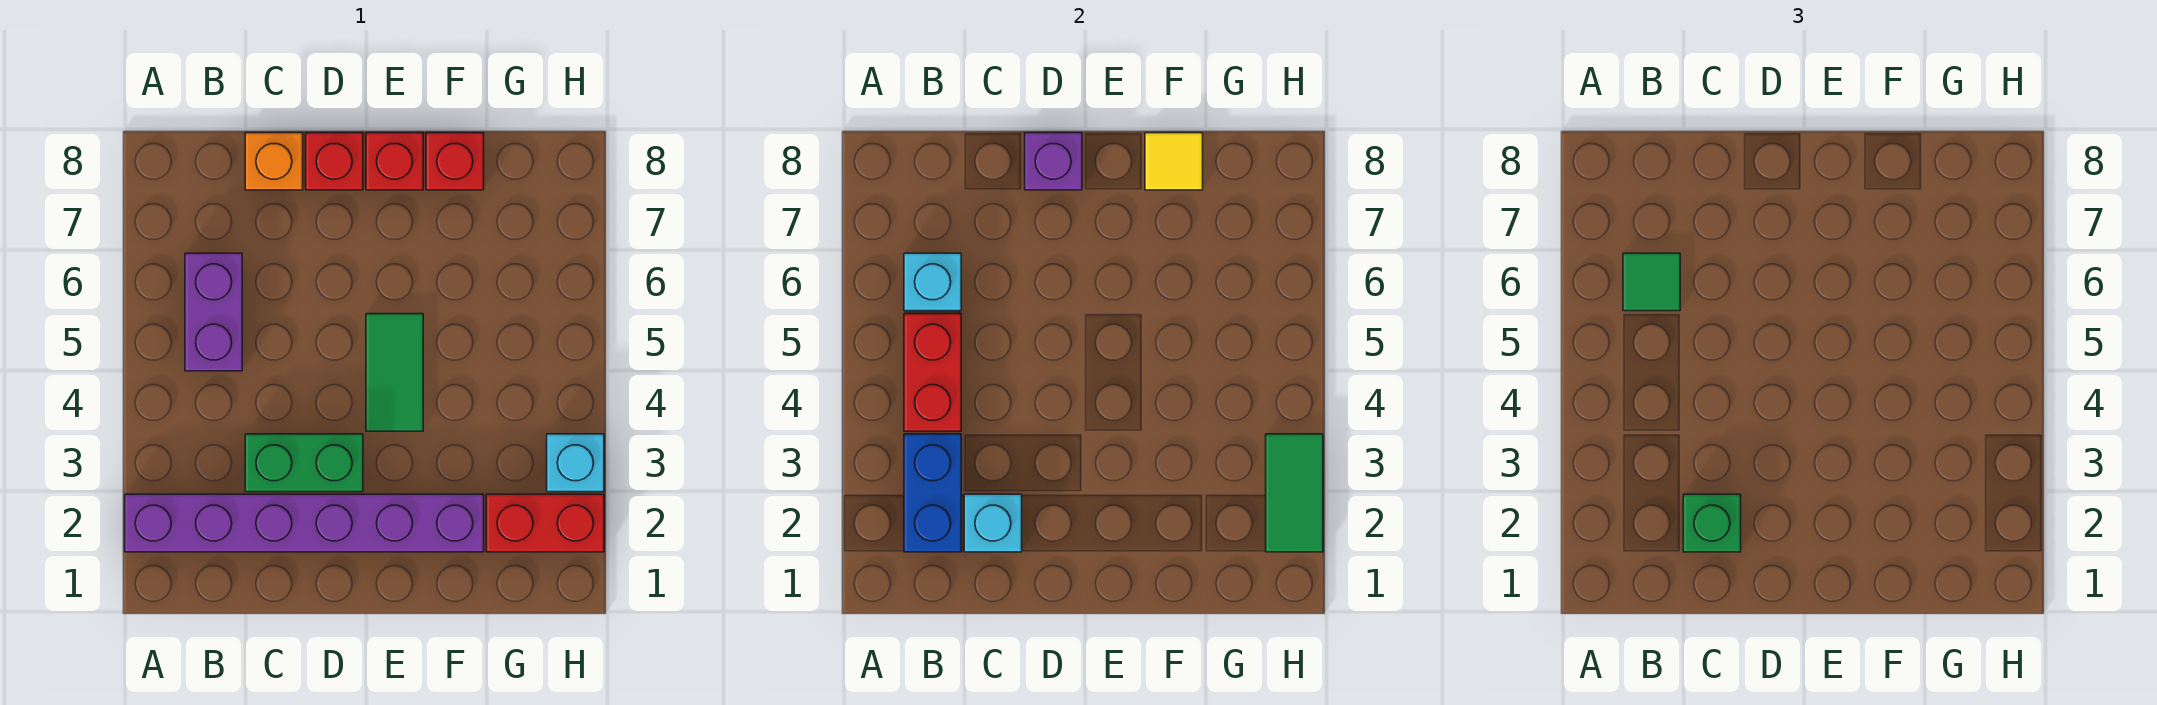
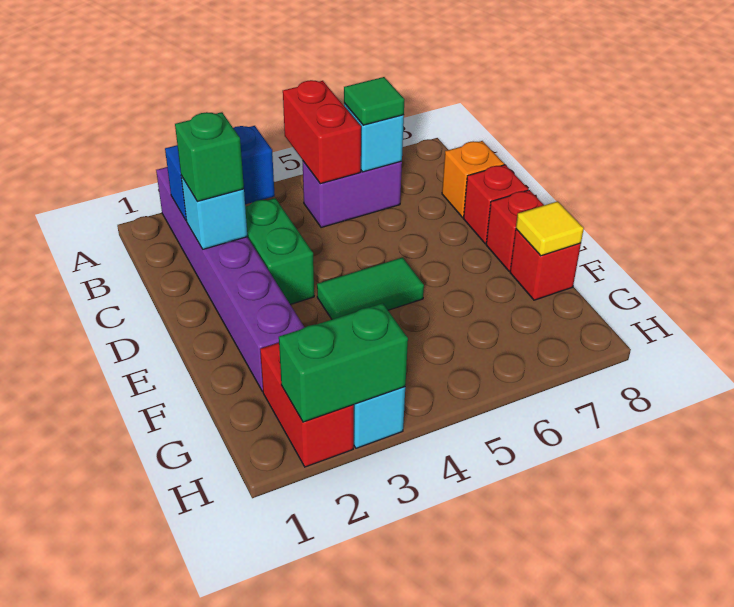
red brick B4:B5 level 2 -> red brick A5:B5 level 2
purple brick D8 level 2 -> none
green tile H2:H3 level 2 -> green brick H2:H3 level 2

